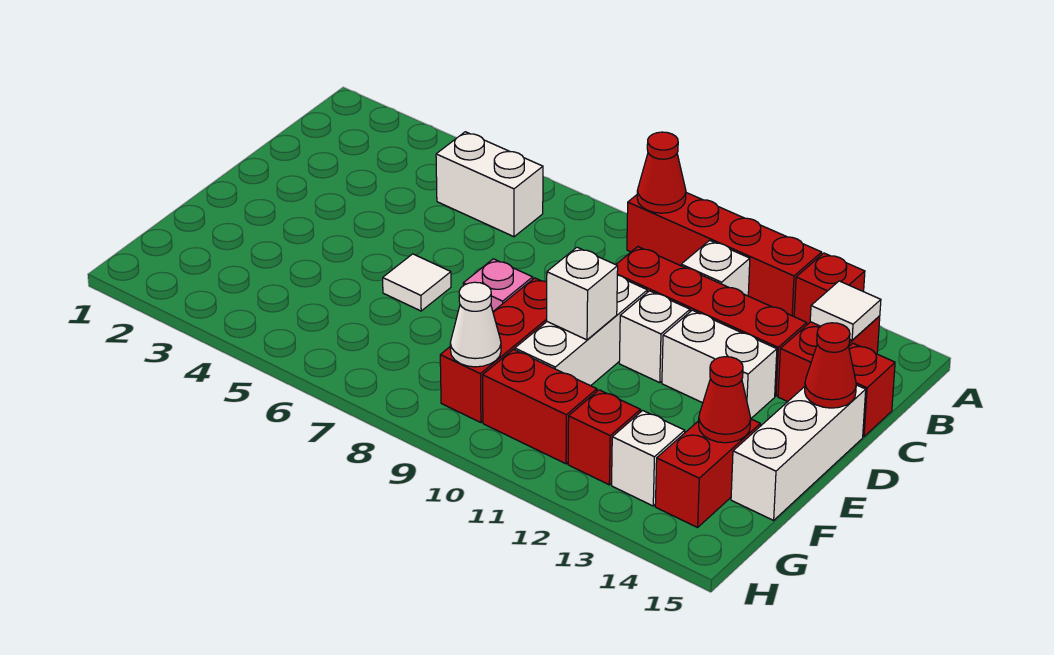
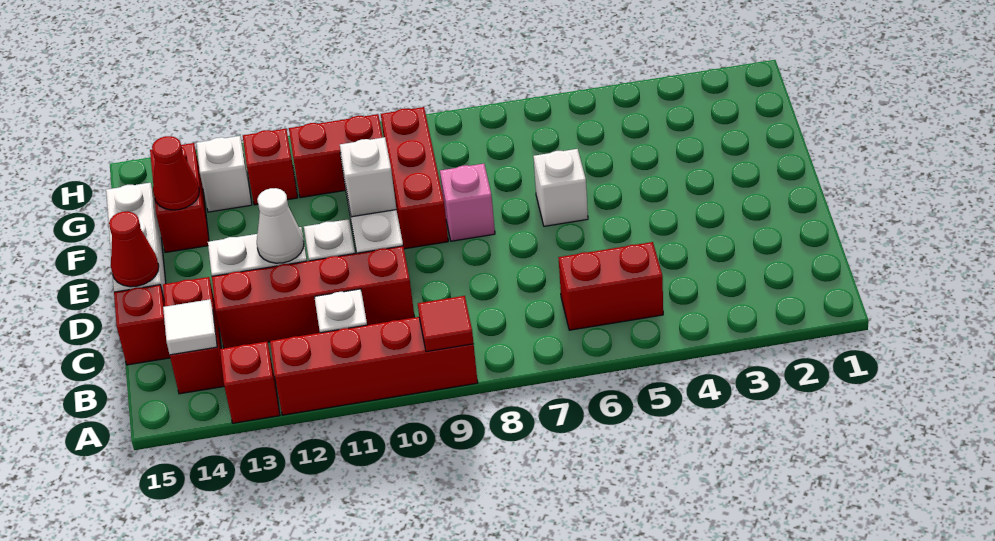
red cone A9 level 2 -> red tile A9 level 2
white brick B5:B6 level 1 -> red brick B5:B6 level 1
white tile E6 level 1 -> white brick E6 level 1
white cone G9 level 2 -> white cone D12 level 2

